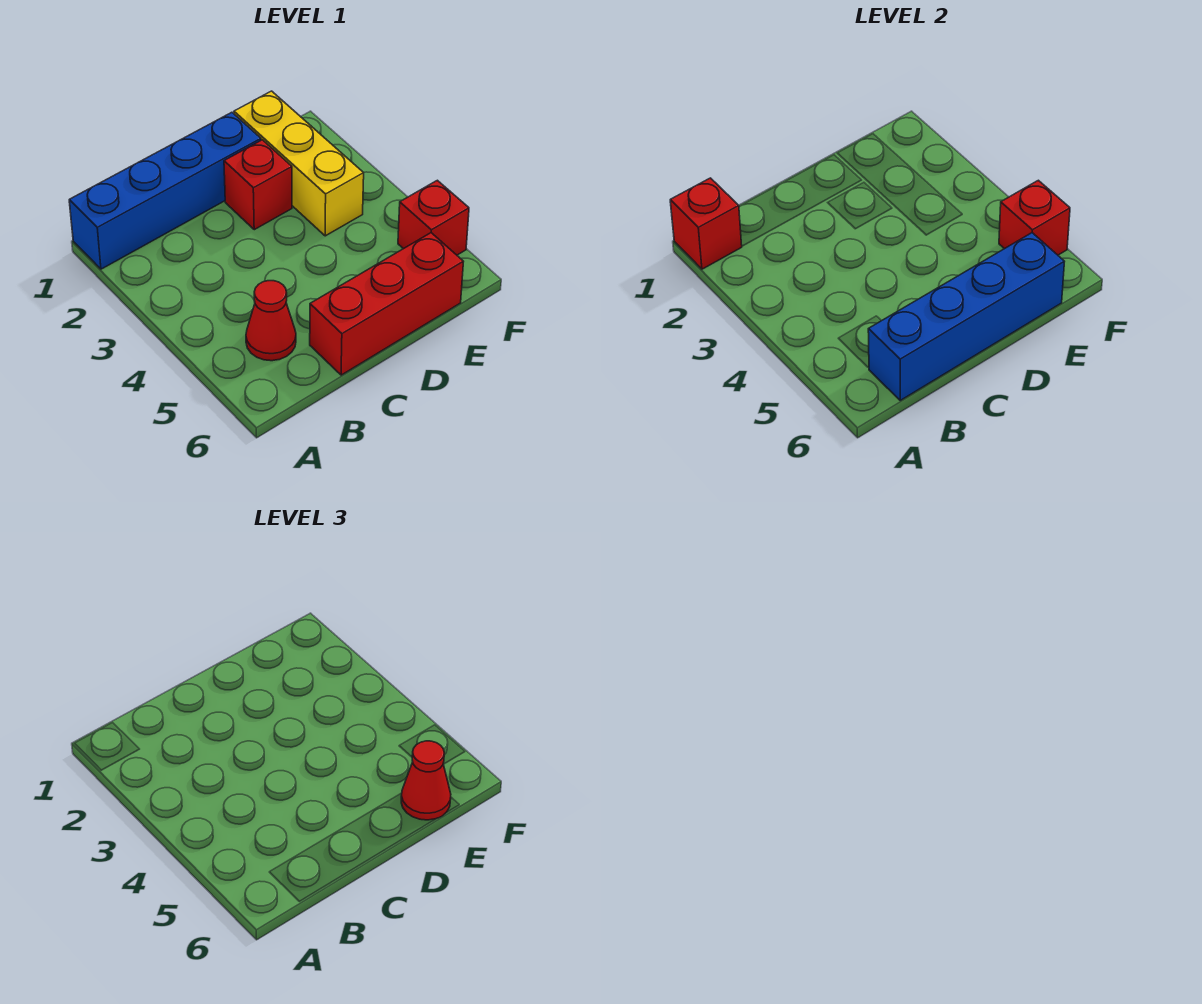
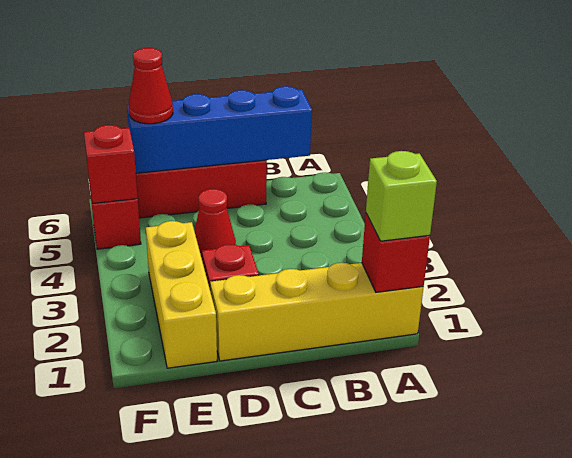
blue brick A1:D1 level 1 -> yellow brick A1:D1 level 1
none -> lime brick A1 level 3
red cone B5 level 1 -> red cone D4 level 1

